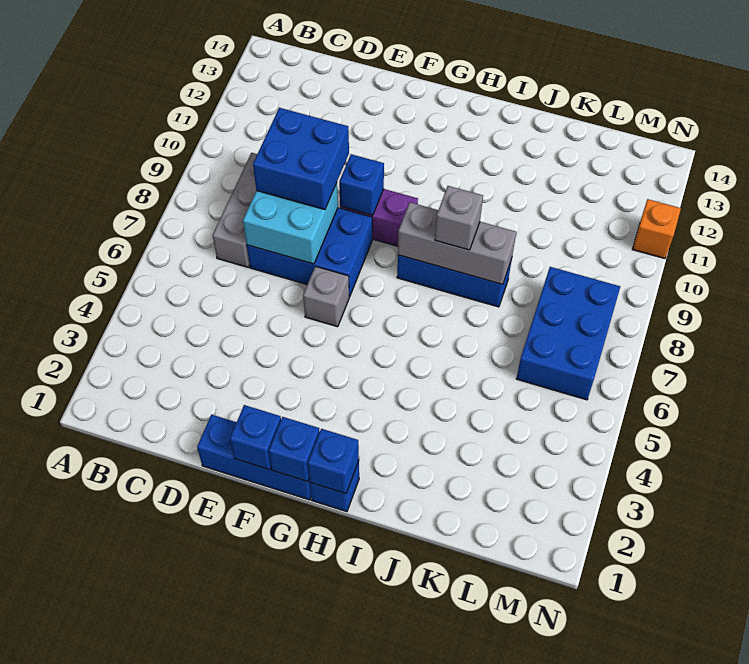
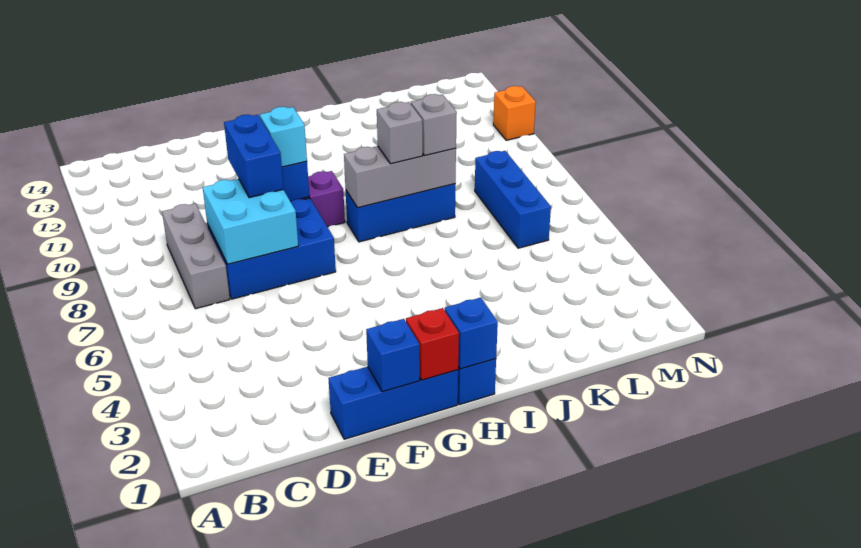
blue brick D8:E9 level 3 -> blue brick E8:E9 level 3
grey brick F6 level 1 -> grey brick J8 level 3
none -> cyan brick F9 level 3
blue brick G1 level 2 -> red brick G1 level 2
blue brick L6:M8 level 1 -> blue brick L6:L8 level 1

